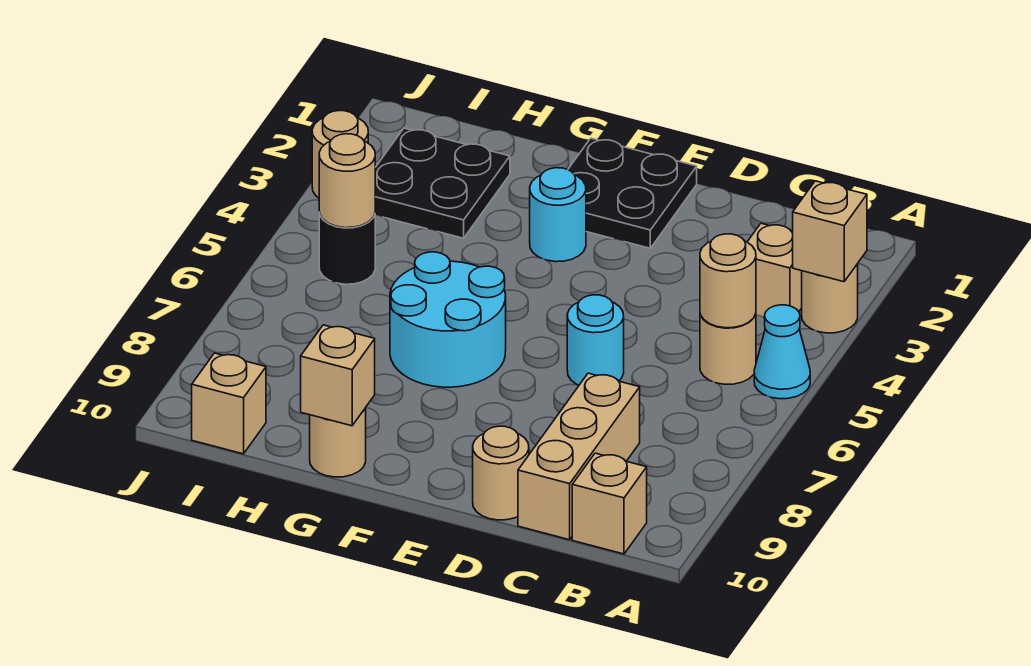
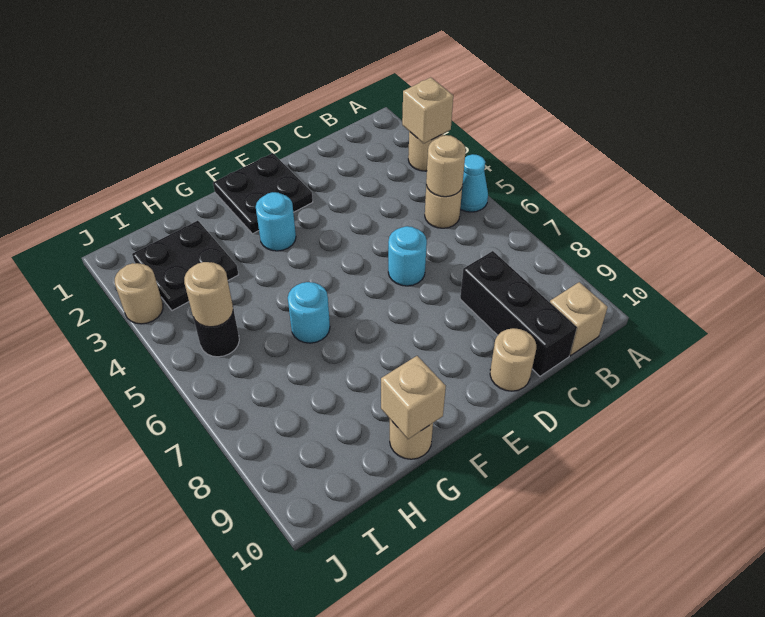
tan brick B3 level 1 -> none
tan brick C8:C10 level 1 -> black brick C8:C10 level 1
cyan round brick F6:G7 level 1 -> cyan round brick G6 level 1
tan brick I10 level 1 -> none

